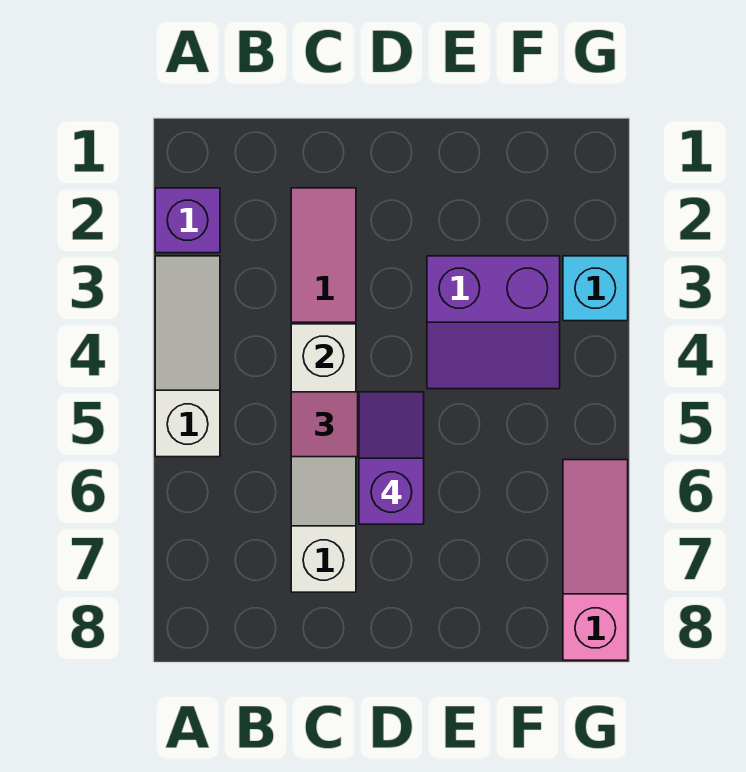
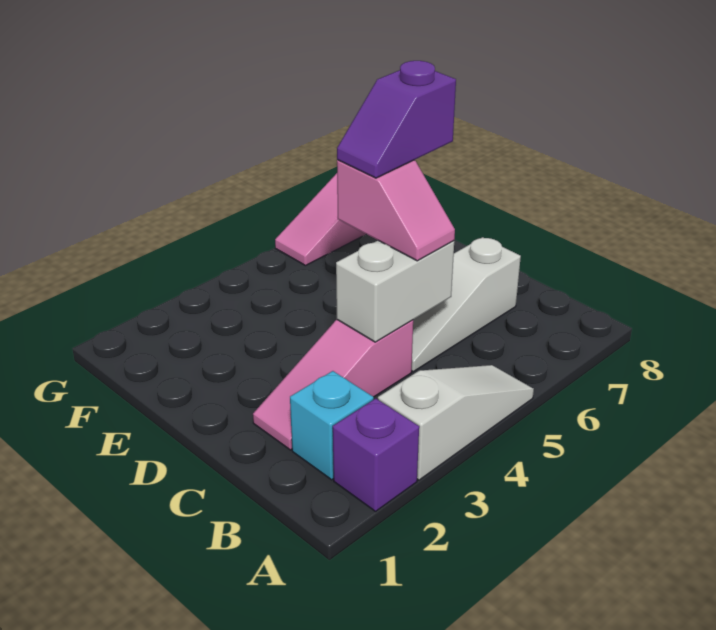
white slope A3:A5 level 1 top 5 -> white slope A3:A5 level 1 top 3
purple slope E3:F4 level 1 top 3 -> none
cyan brick G3 level 1 -> cyan brick B2 level 1

